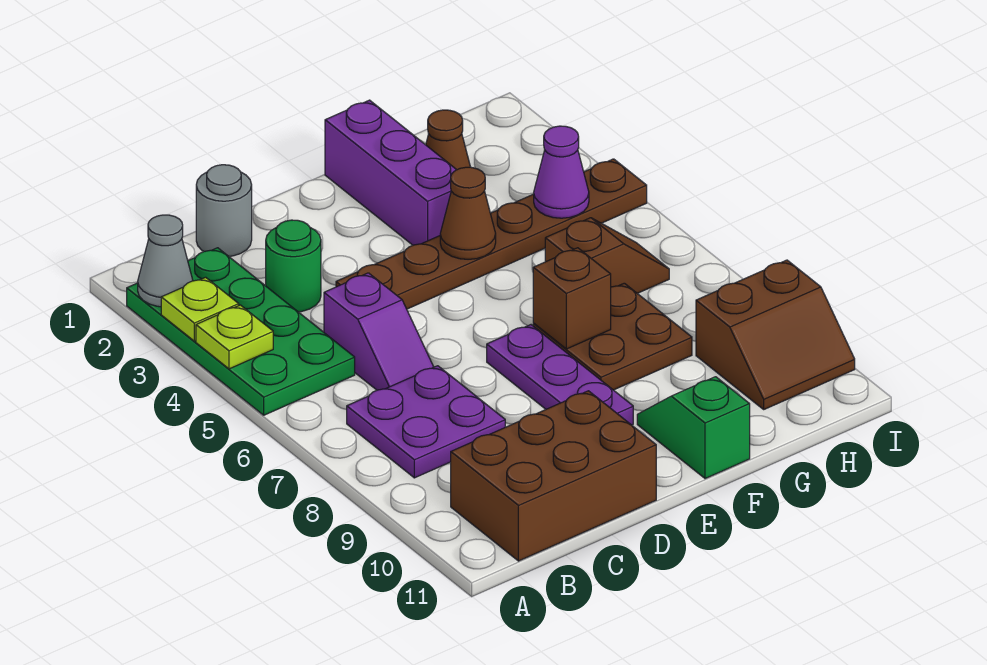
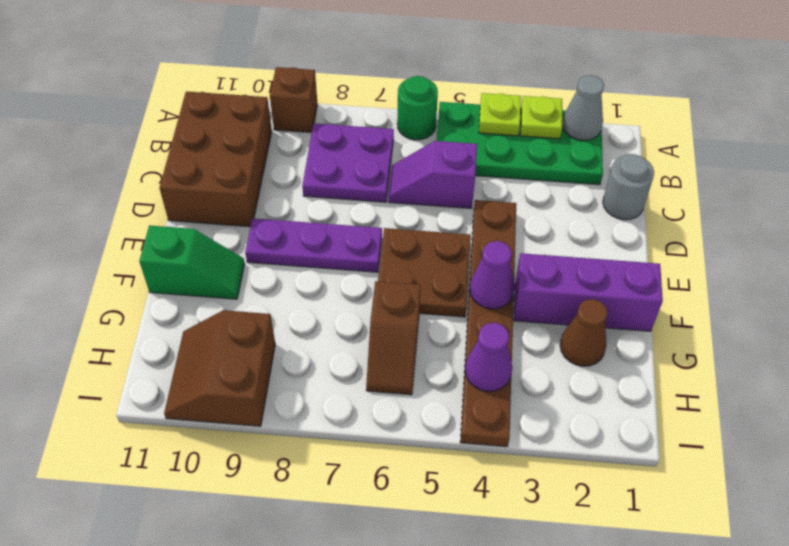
green round brick C3 level 1 -> green round brick A6 level 1
brown cone F4 level 2 -> purple cone F4 level 2
brown plate F7:G8 level 1 -> brown plate E5:F6 level 1
brown brick F7 level 2 -> brown brick A9 level 1

